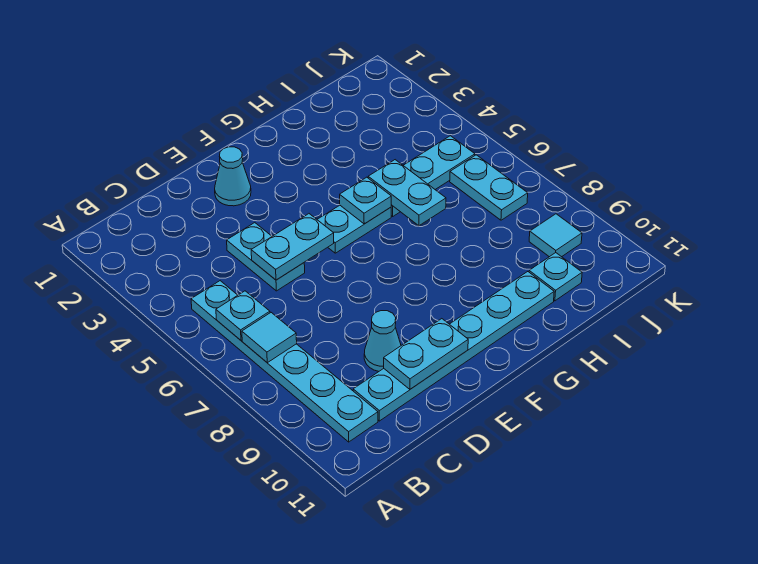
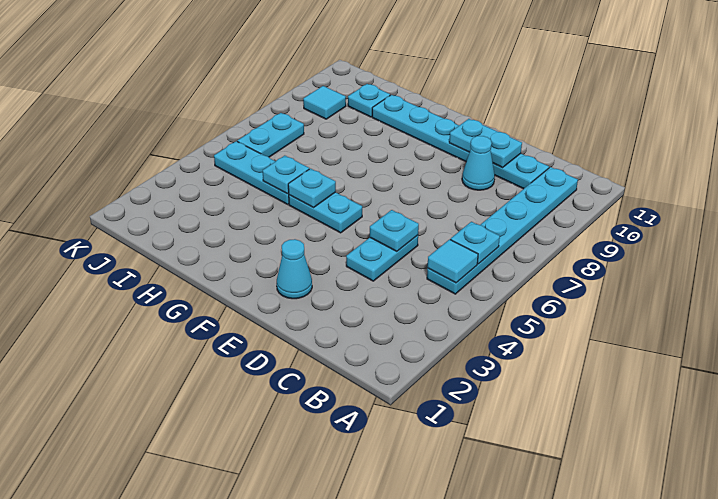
cyan tile B7 level 2 -> cyan tile B5 level 2
cyan plate D5:E5 level 2 -> cyan plate D5 level 2
cyan plate H5:H6 level 2 -> cyan plate H5 level 2

